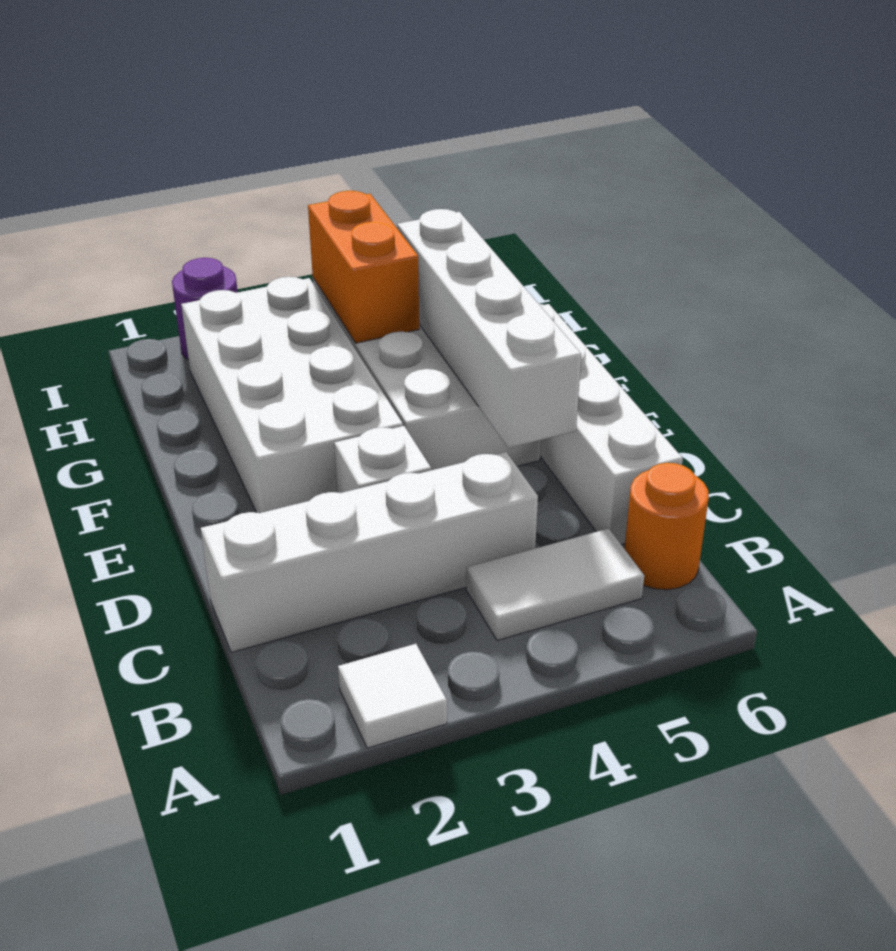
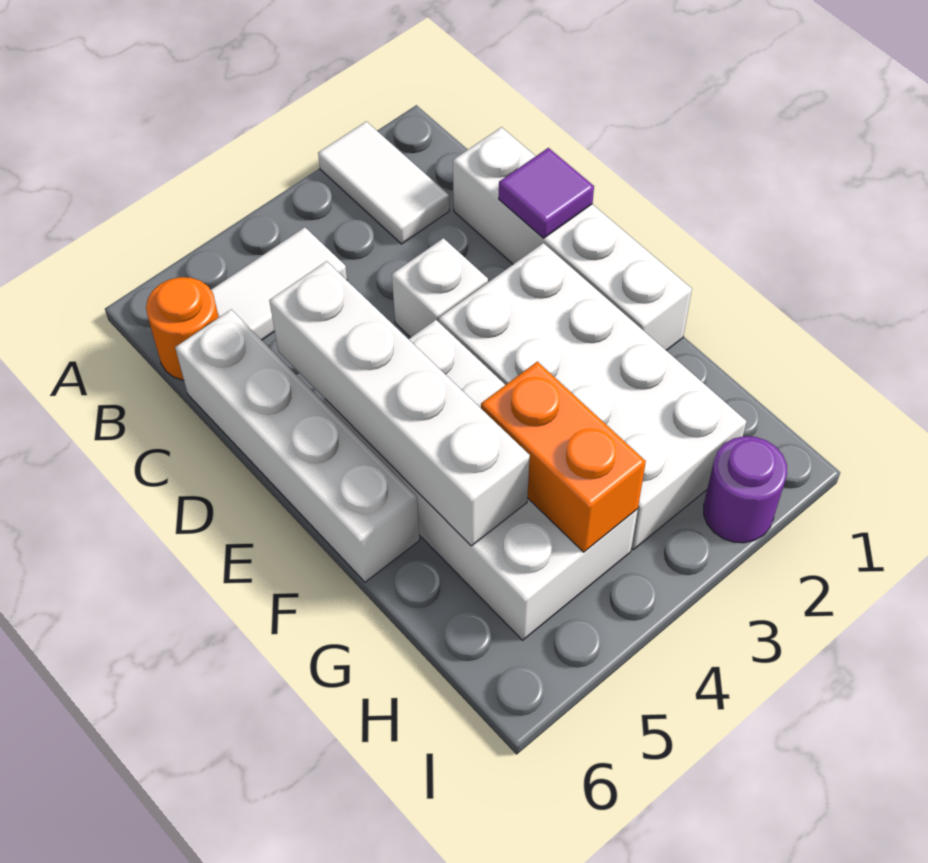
white tile A2 level 1 -> white tile A2:B2 level 1
white brick C1:C4 level 1 -> white brick C1:F1 level 1
none -> purple tile D1 level 2

